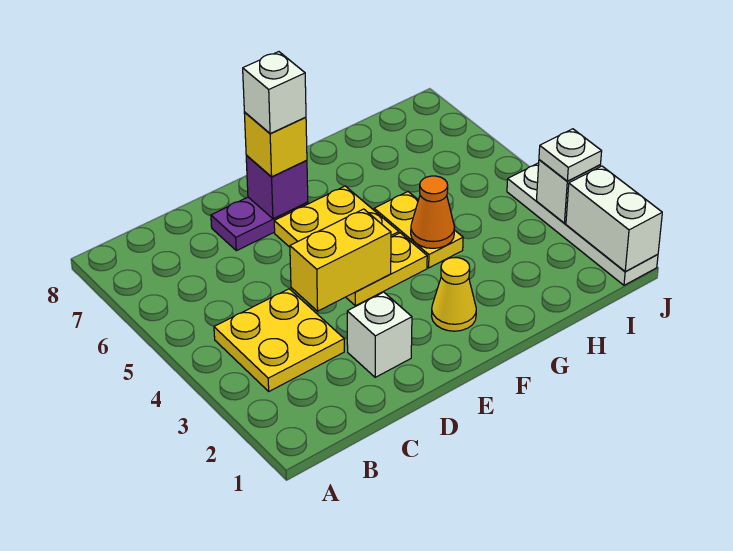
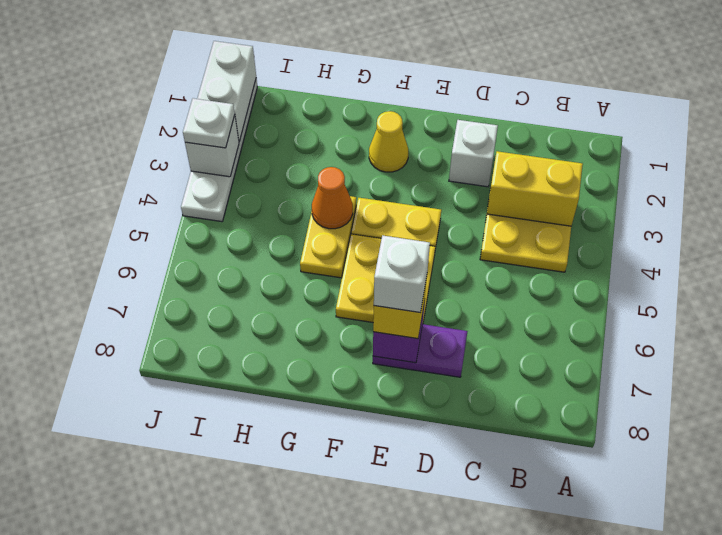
yellow brick D4:E4 level 2 -> yellow brick B3:C3 level 2

